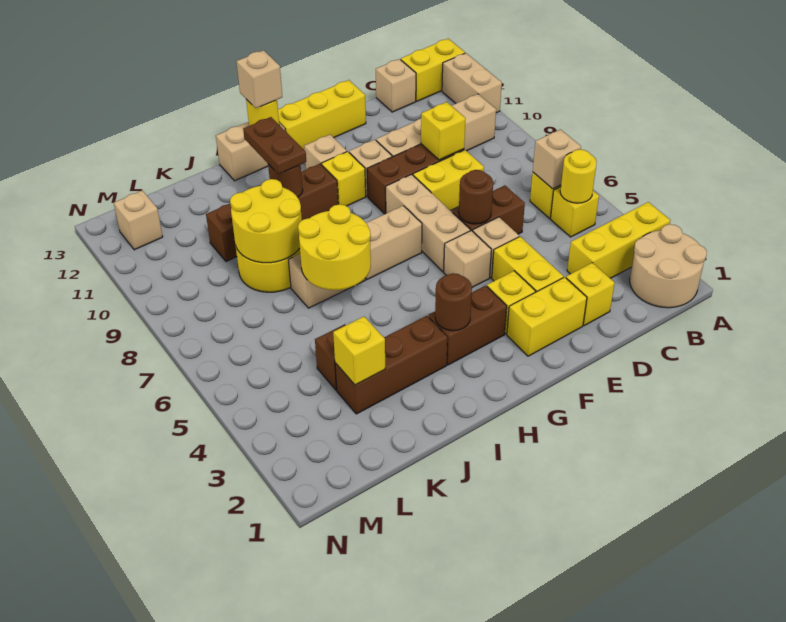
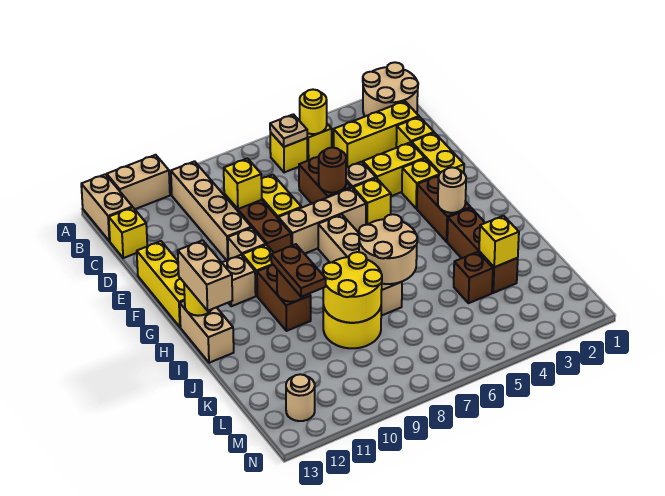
yellow brick A3:C3 level 1 -> yellow brick C2:C4 level 1
yellow brick A13:B13 level 1 -> tan brick A13:B13 level 1
tan brick B6 level 2 -> tan plate B6 level 2
tan brick C13 level 1 -> yellow brick C13 level 1
tan brick F5 level 1 -> yellow brick F5 level 1
brown round brick H3 level 2 -> tan round brick H3 level 2
brown brick H10:K10 level 1 -> brown brick H10:I10 level 1
tan brick H13 level 3 -> tan brick H13:I13 level 3
yellow round brick I6:J7 level 2 -> tan round brick I6:J7 level 2
brown plate I10:I11 level 3 -> brown plate I10:J10 level 3
tan brick M12 level 1 -> tan round brick M12 level 1

